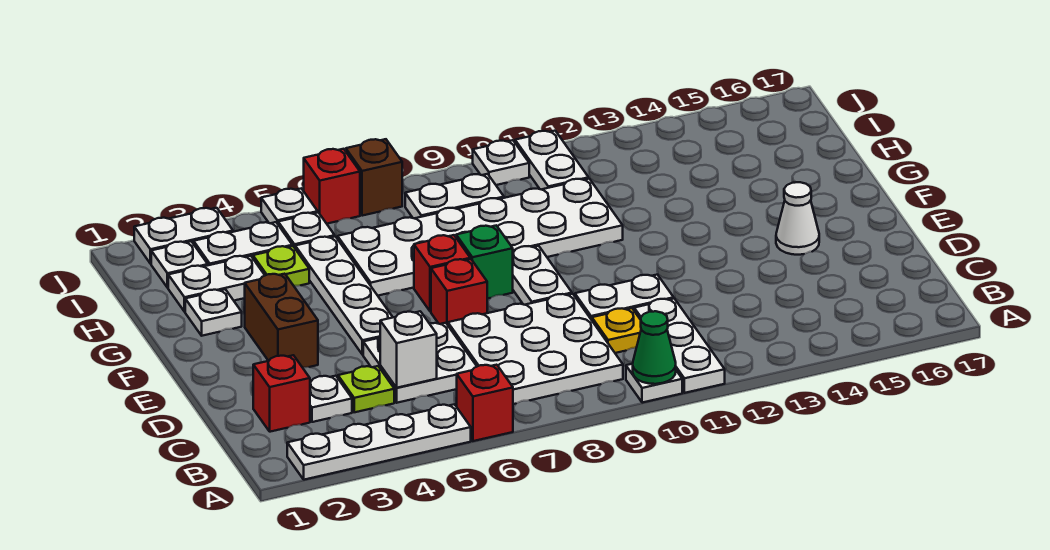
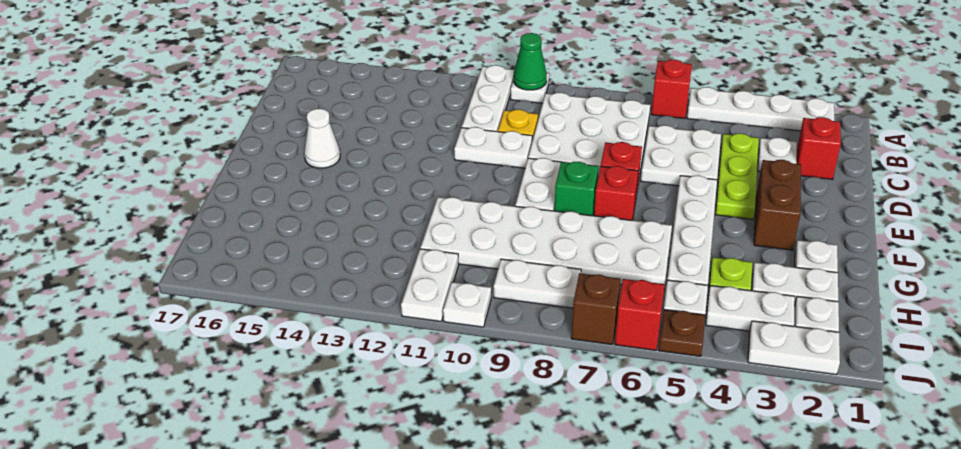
lime plate C4 level 1 -> lime plate C4:E4 level 1
white brick C5 level 2 -> none
white plate J5 level 1 -> brown plate J5 level 1

